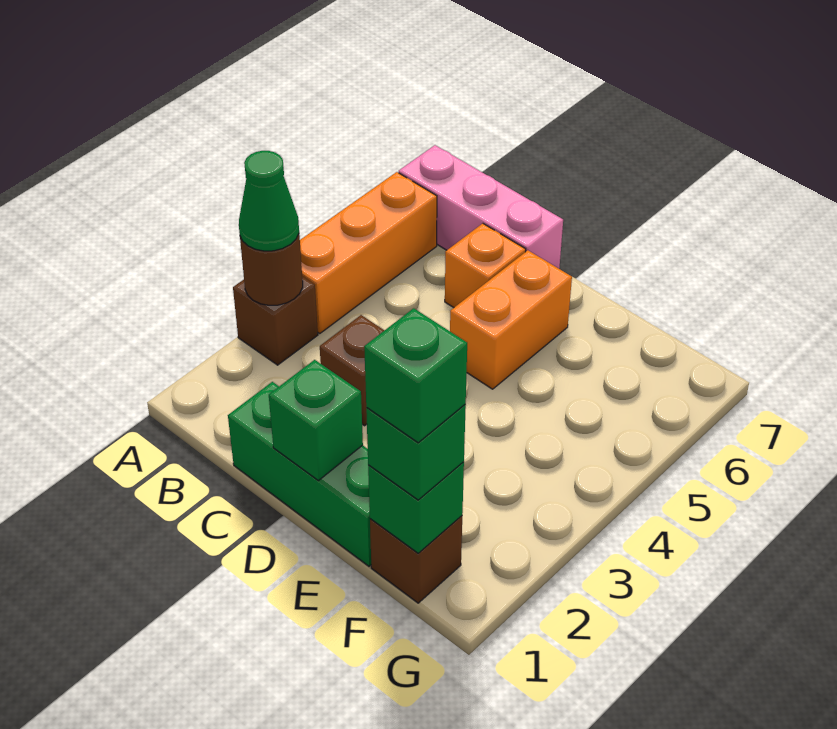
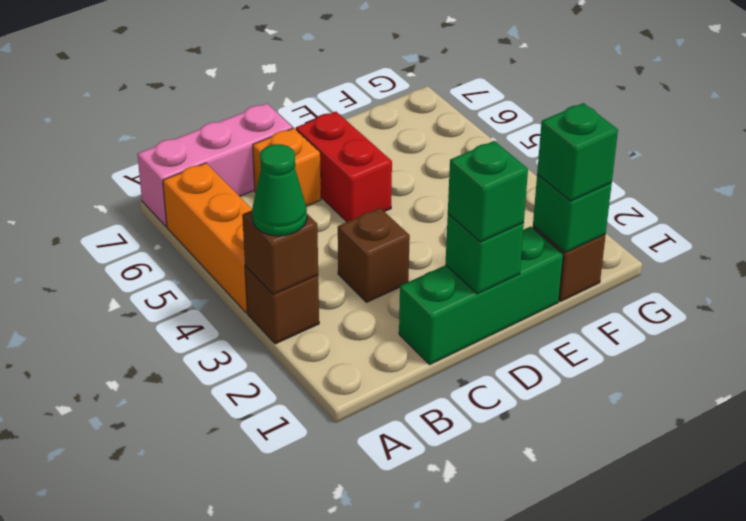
brown round brick A3 level 2 -> brown brick A3 level 2
orange brick D5:D6 level 1 -> red brick D5:D6 level 1
green brick F1 level 4 -> green brick D1 level 3

